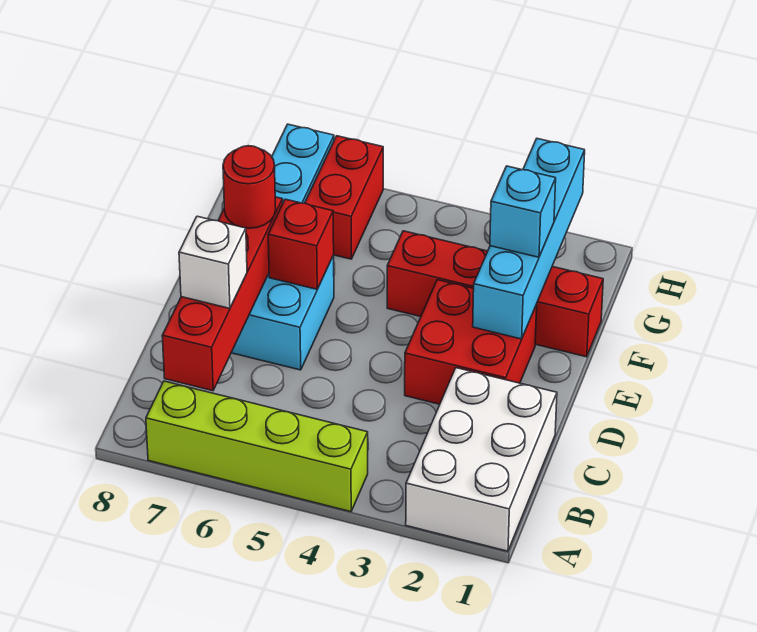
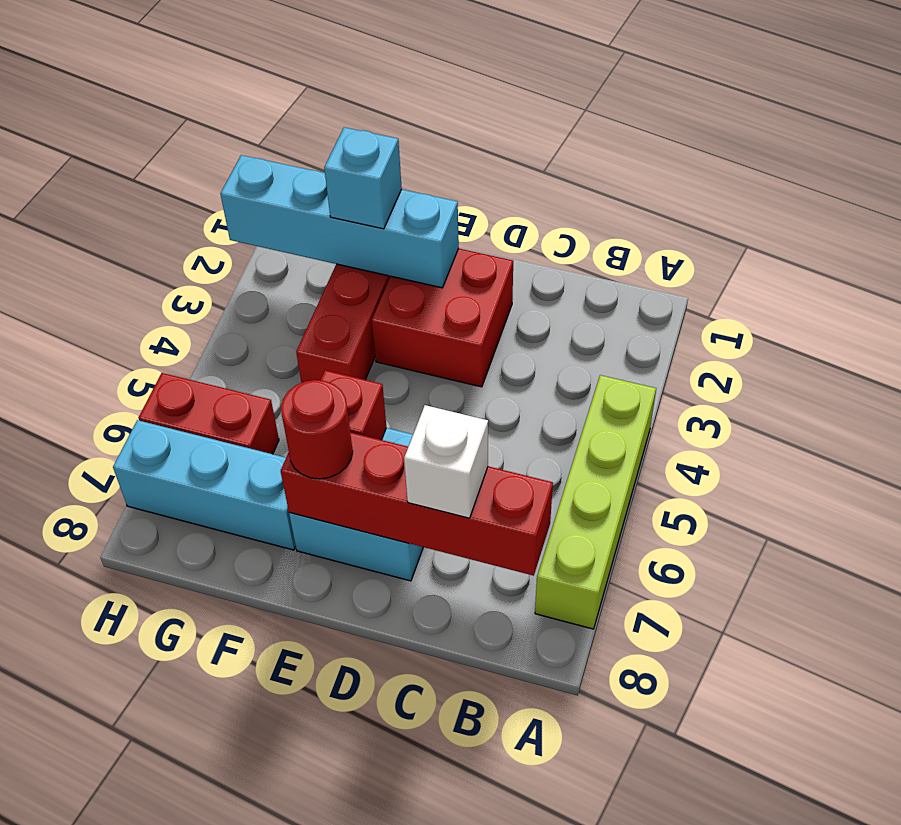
white brick A1:C2 level 1 -> none

